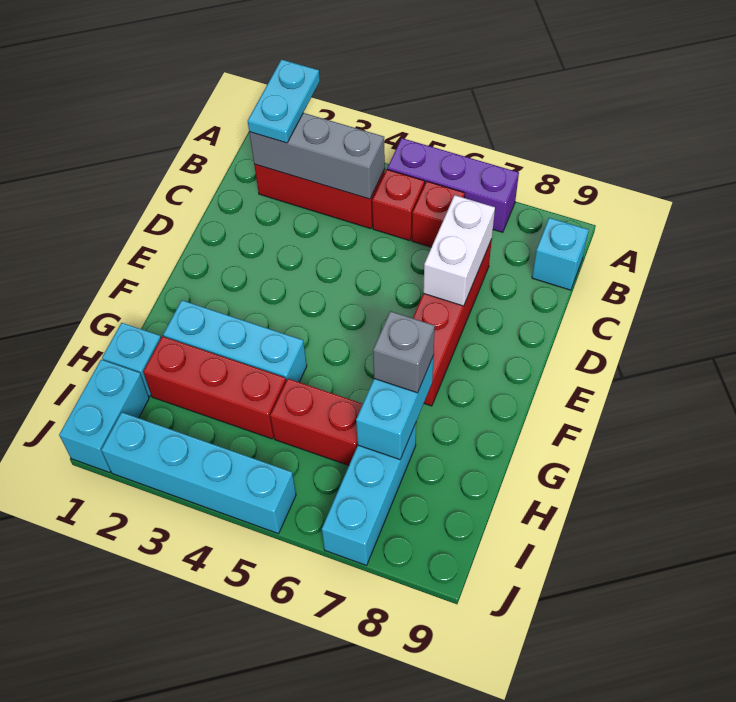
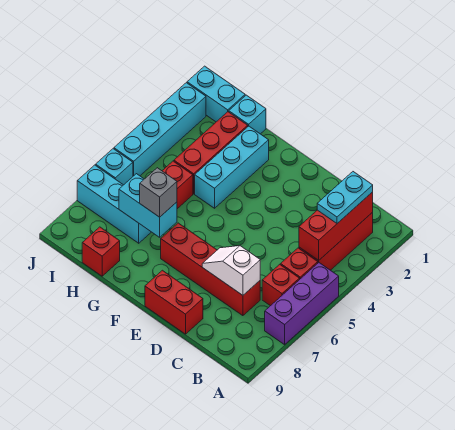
cyan plate A2:B2 level 3 -> cyan plate B2:B3 level 3
grey brick B2:B4 level 2 -> red brick B2:B4 level 2
cyan brick B9 level 1 -> cyan brick J6 level 1
white brick C7:D7 level 2 -> white slope C7:D7 level 2 top C
none -> red brick D9:E9 level 1
none -> red brick H9 level 1

